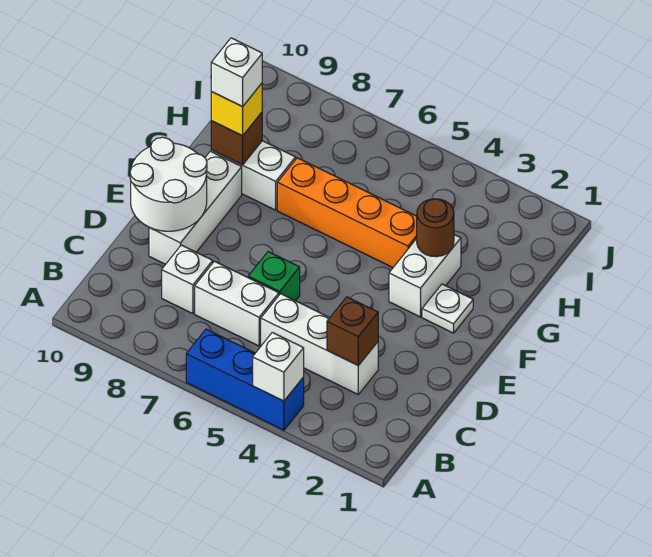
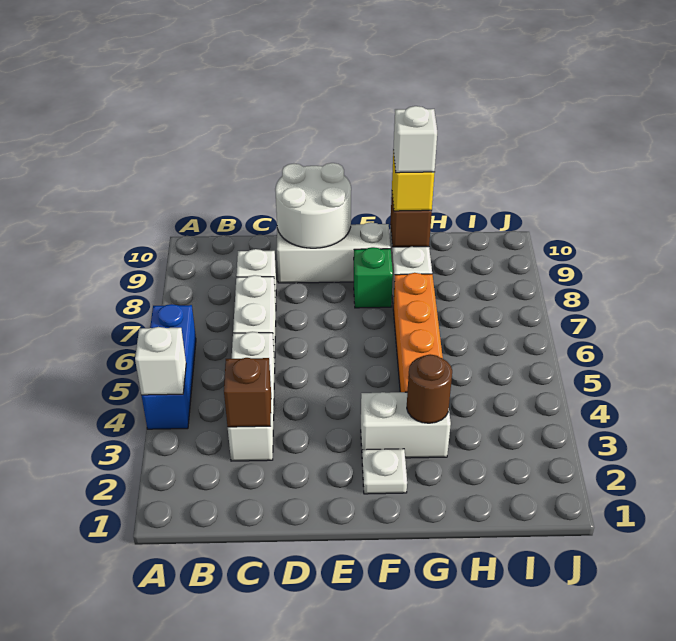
green brick D6 level 1 -> green brick F8 level 1

